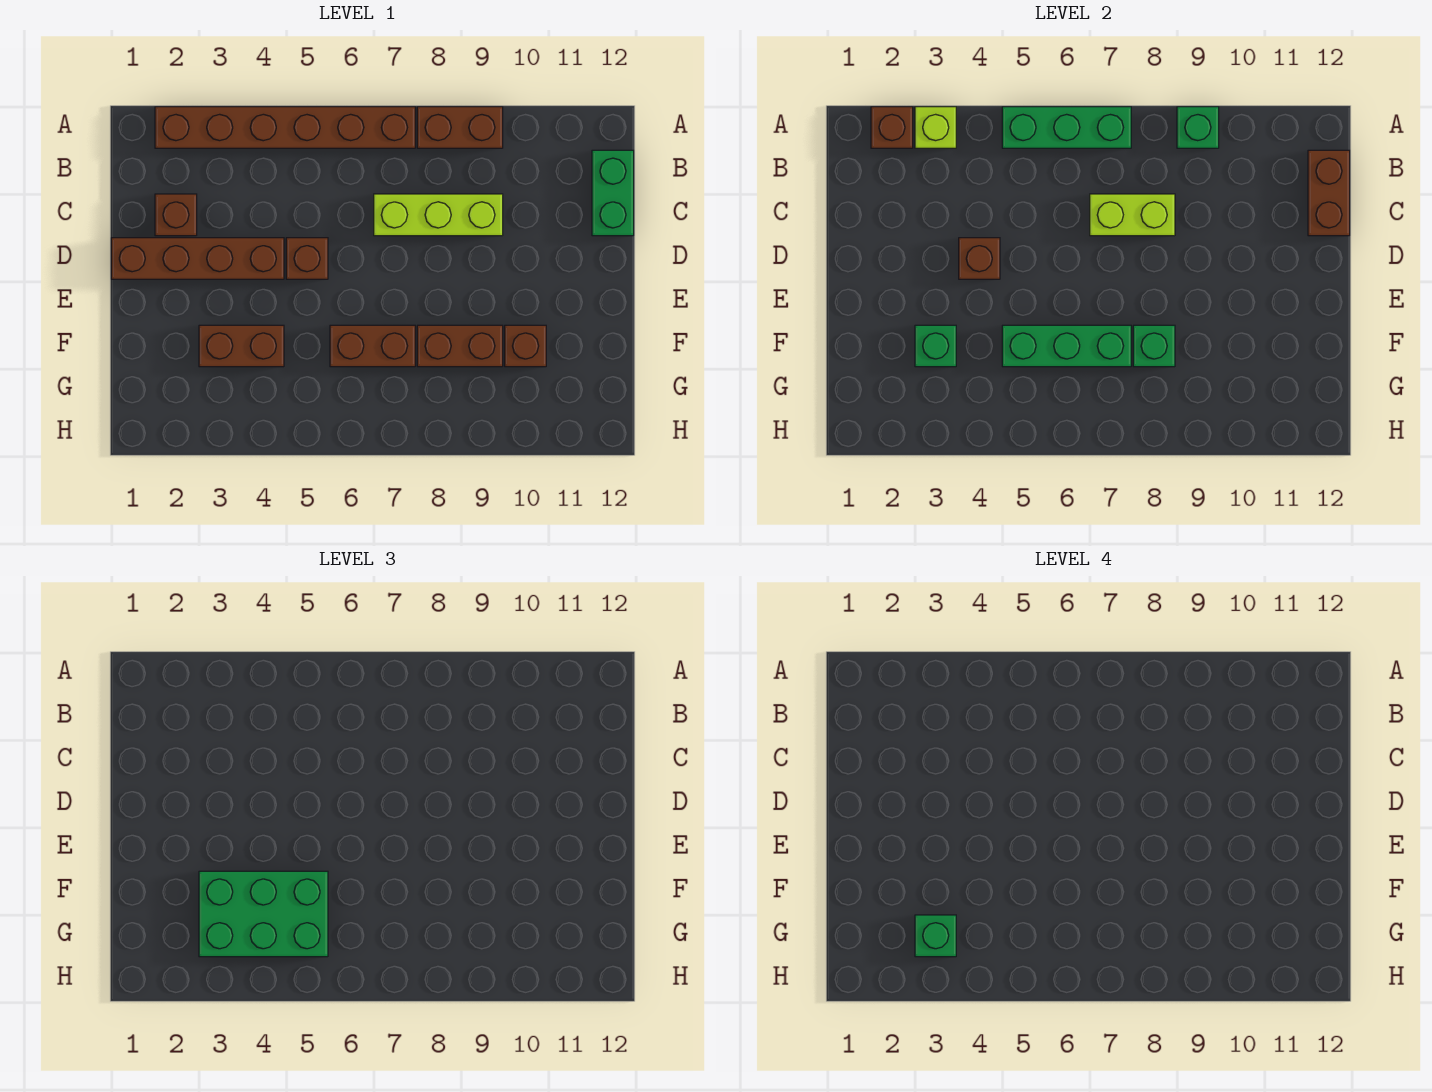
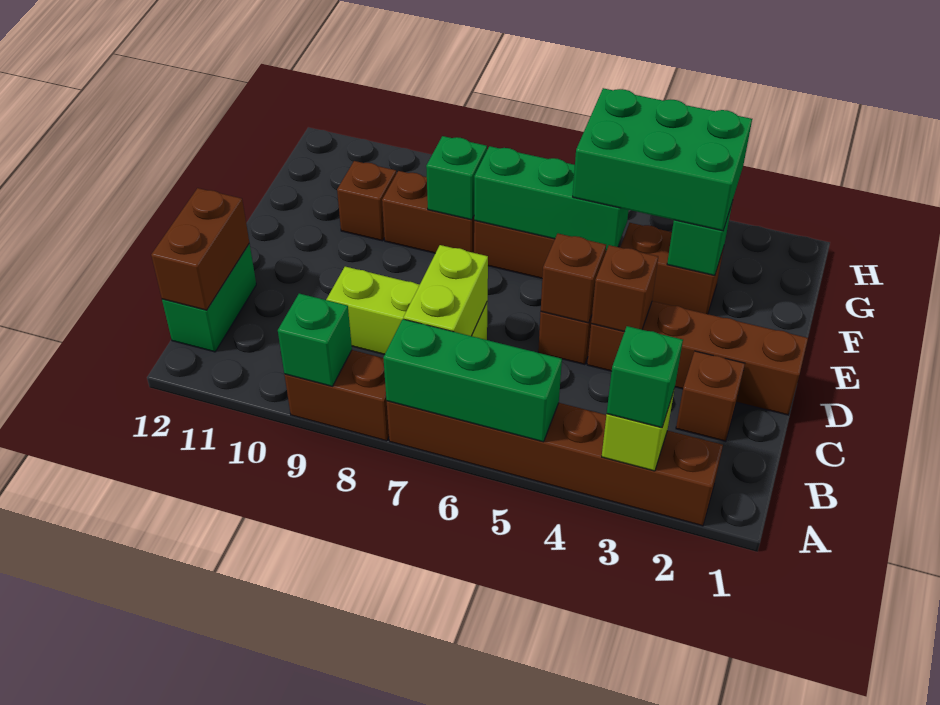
brown brick A2 level 2 -> brown brick D5 level 2
lime brick C7:C8 level 2 -> lime brick B7:C7 level 2
green brick G3 level 4 -> green brick A3 level 3

